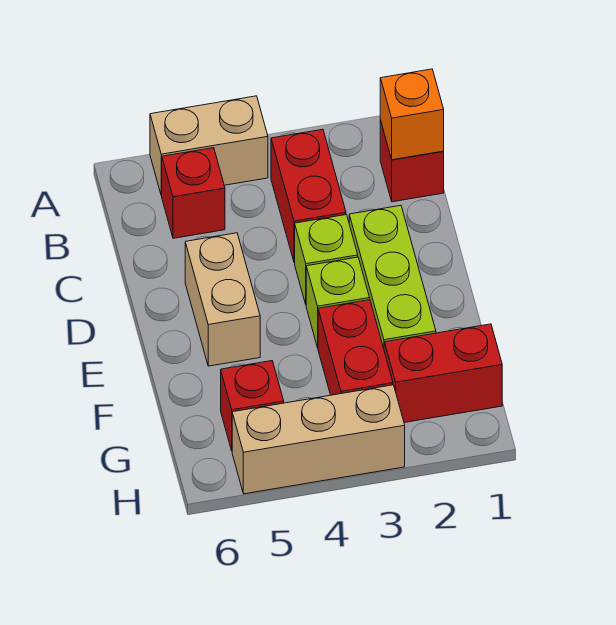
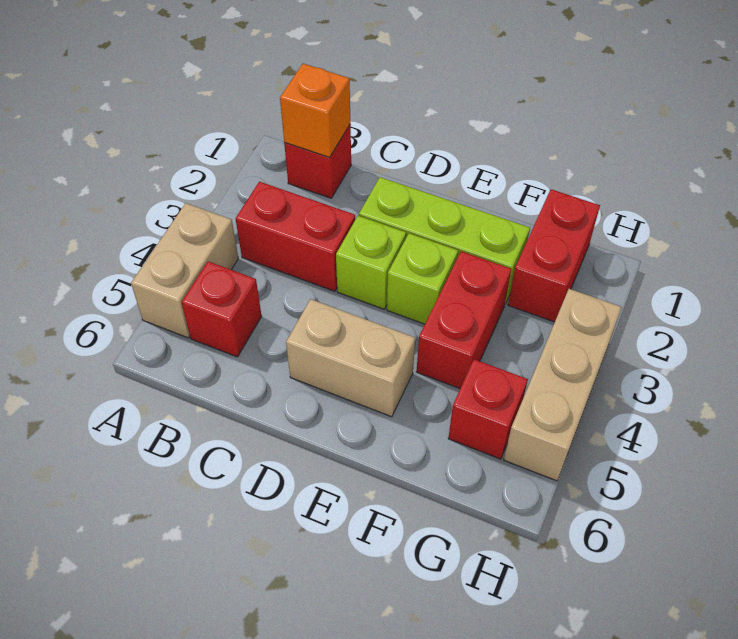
red brick F3:G3 level 1 -> red brick F3:F4 level 1

